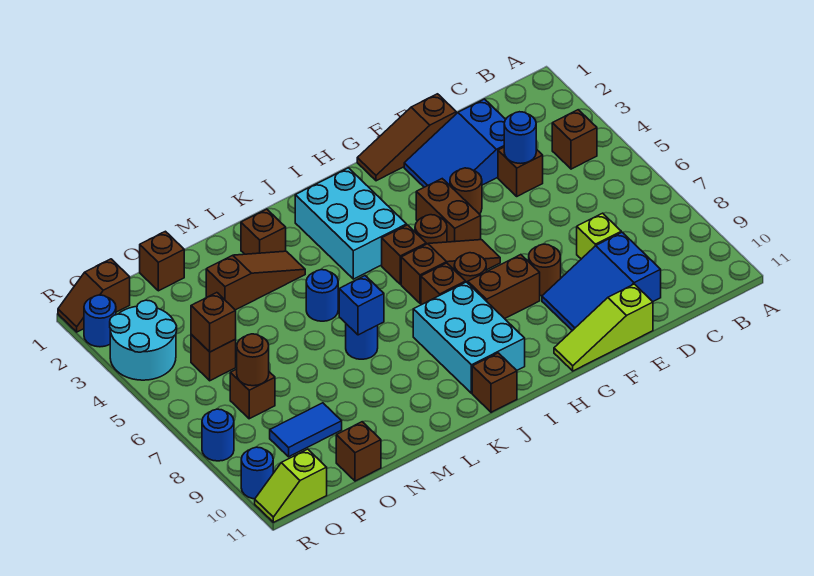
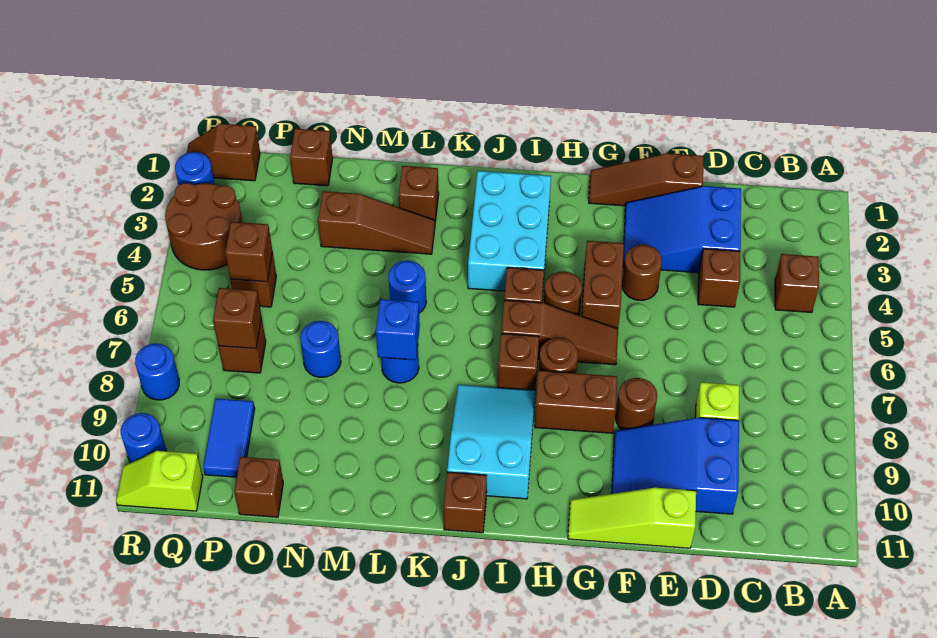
blue round brick D4 level 2 -> blue round brick N7 level 1
cyan brick I8:J10 level 1 -> cyan slope I8:J10 level 1 top 10
blue tile O9:P9 level 1 -> blue tile P9:P10 level 1
brown round brick P7 level 2 -> brown brick P7 level 2
cyan round brick Q3:R4 level 1 -> brown round brick Q3:R4 level 1

